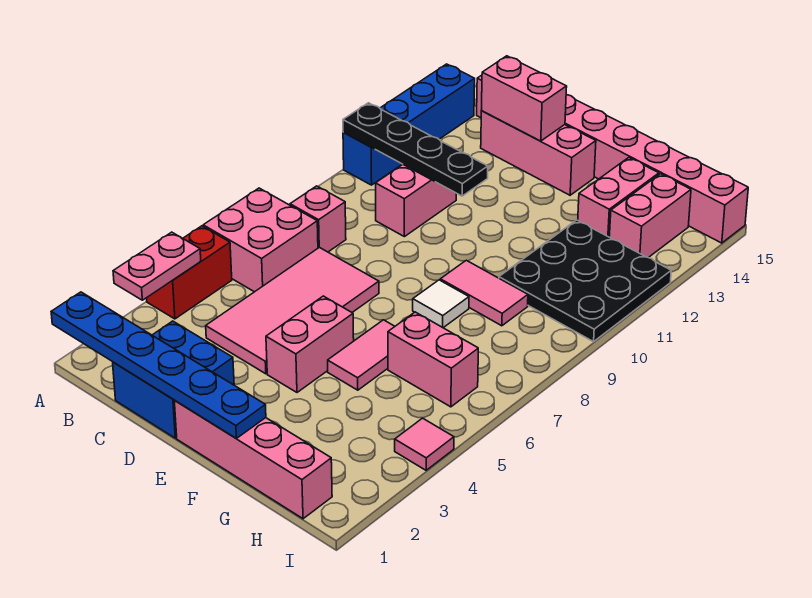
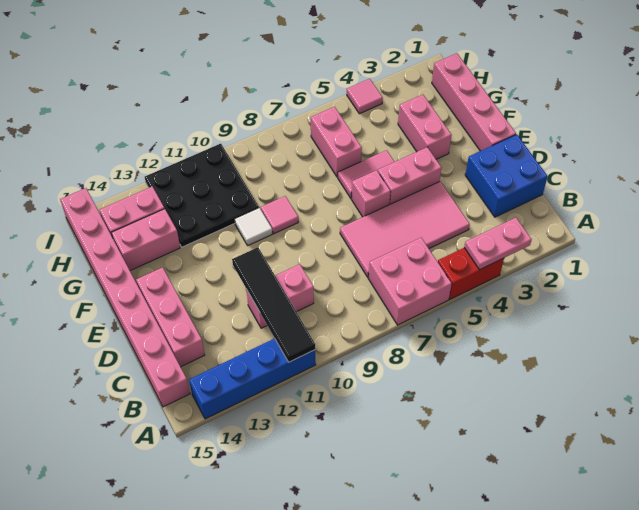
blue plate A1:F1 level 2 -> none
black plate A11:D11 level 2 -> black tile A11:D11 level 2
pink brick B8 level 1 -> pink brick E6 level 1
pink brick C14:D14 level 2 -> pink brick F3:G3 level 1
white tile F8 level 1 -> white tile F10 level 1
pink tile F9:G9 level 1 -> pink tile F9 level 1

